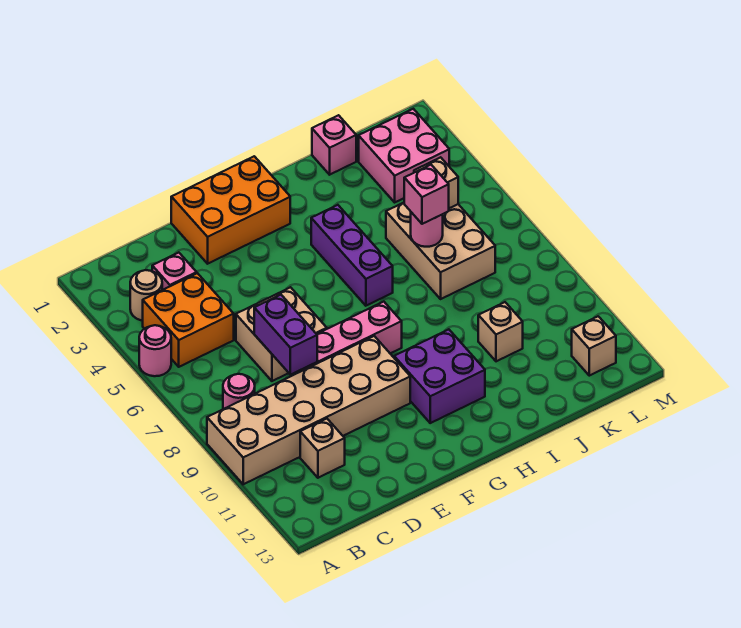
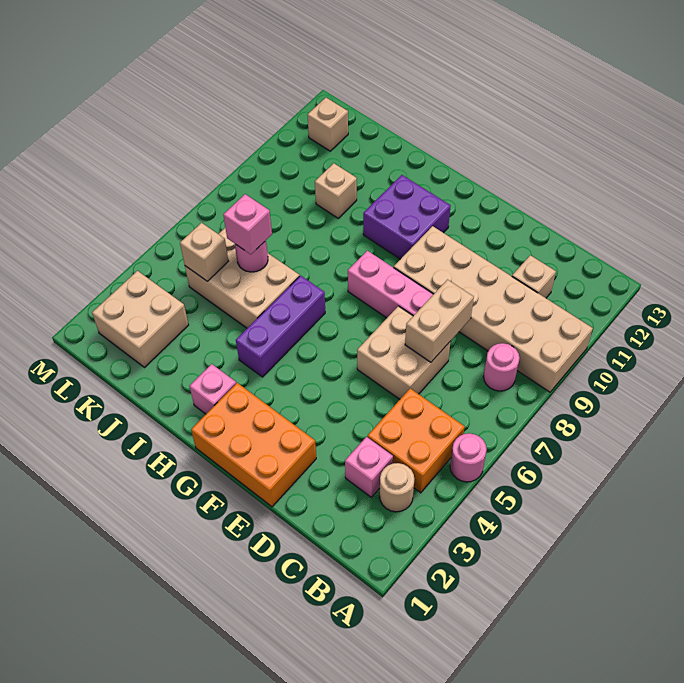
purple brick D7:D8 level 2 -> tan brick D7:D8 level 2
pink brick J1 level 1 -> pink brick H2 level 1
tan brick J5:K7 level 1 -> tan brick I5:K6 level 1
pink brick K2:L3 level 1 -> tan brick K2:L3 level 1

